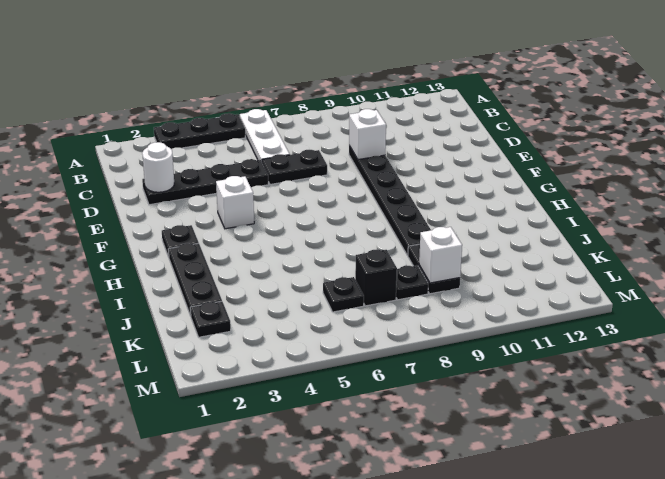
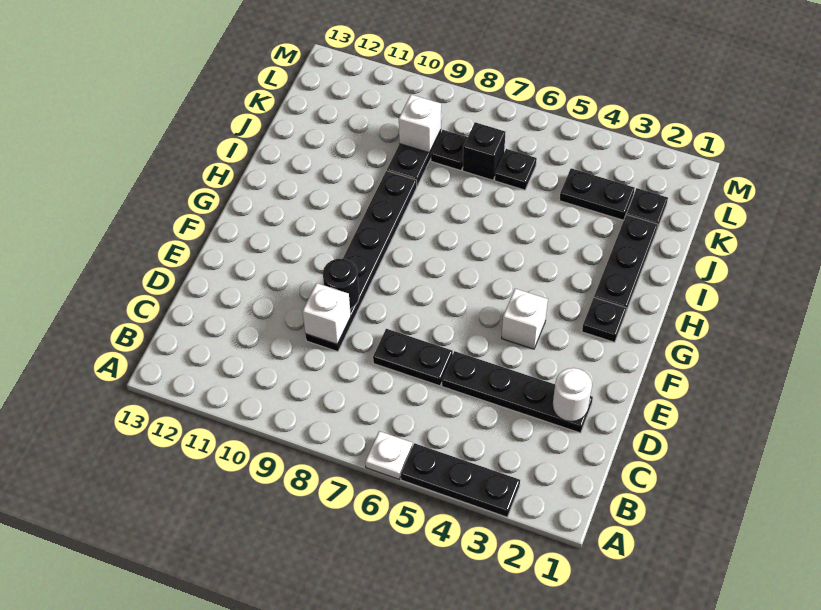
white plate A6:C6 level 1 -> white plate A6 level 1
none -> black round brick E9 level 2
none -> black plate K3:K4 level 1

